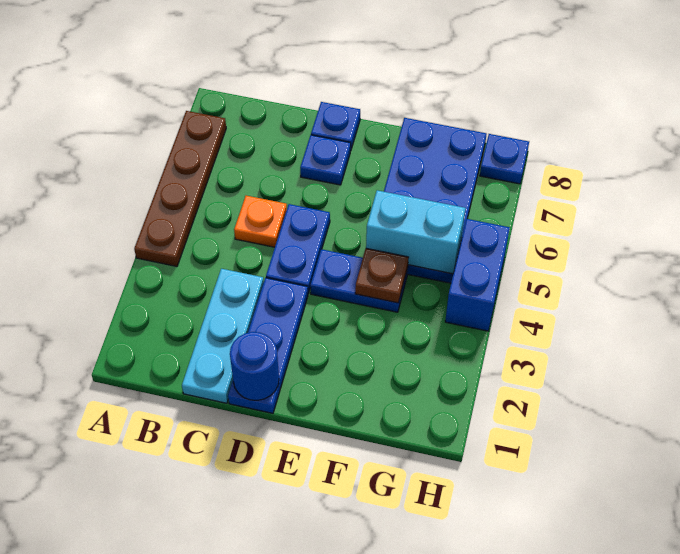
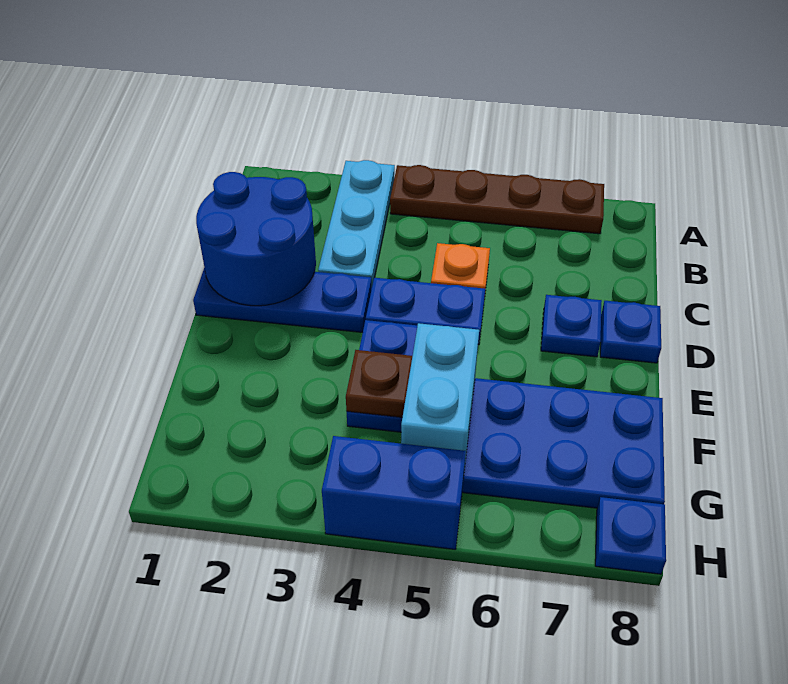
cyan plate C1:C3 level 1 -> cyan plate A3:C3 level 1
blue round brick D1 level 2 -> blue round brick C1:D2 level 2

